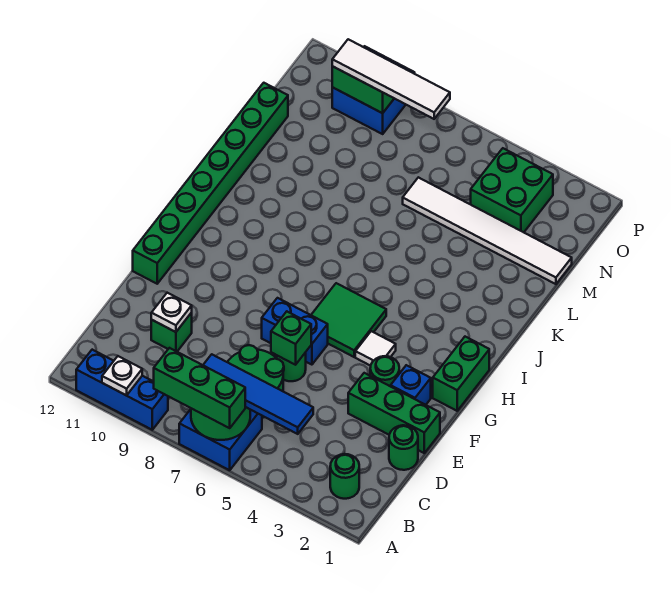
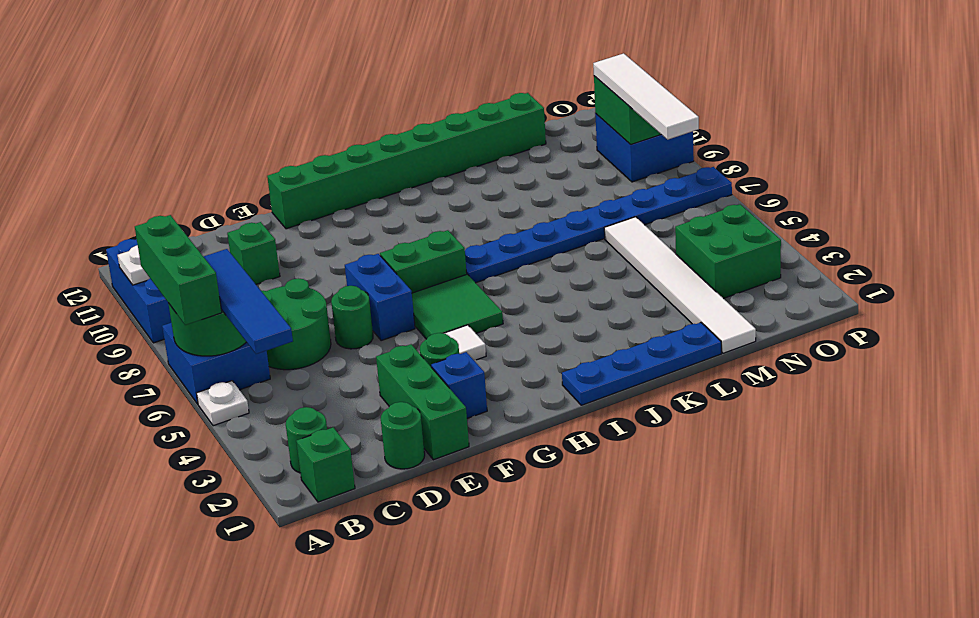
white plate D10 level 2 -> white plate A5 level 1
green brick E6 level 2 -> green brick B1 level 1
green brick G1:H1 level 1 -> green brick G7:H7 level 1
none -> blue plate I1:L1 level 1
none -> blue plate I7:P7 level 1

